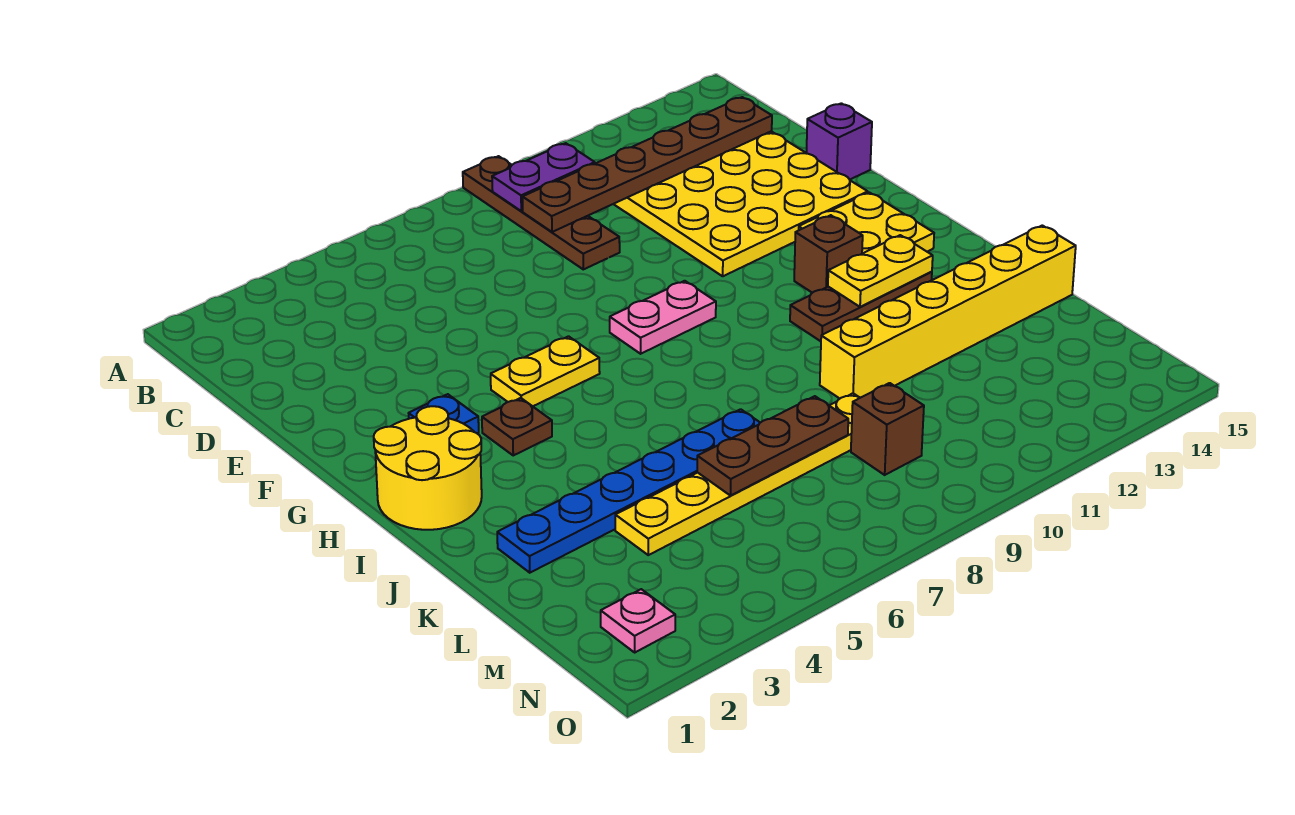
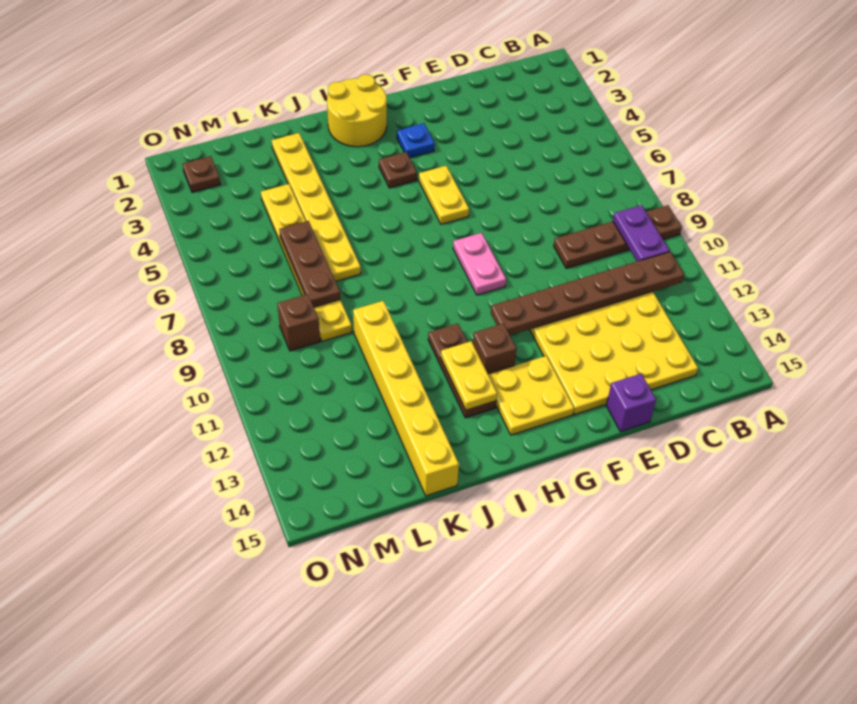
brown plate C9:C14 level 2 -> brown plate B11:G11 level 2
blue plate K2:K7 level 1 -> yellow plate K2:K7 level 1
pink plate N2 level 1 -> brown plate N2 level 1

